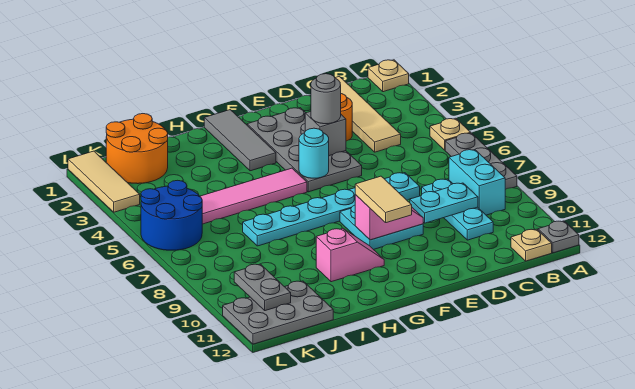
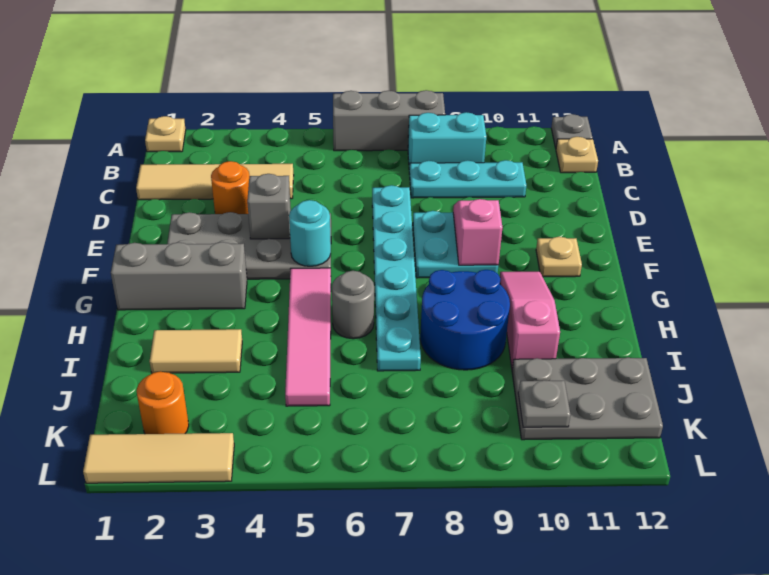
tan plate A5 level 1 -> tan plate F11 level 1
grey plate A6:A8 level 1 -> grey brick A6:A8 level 1
cyan plate C9:D9 level 2 -> none
grey round brick E4 level 3 -> grey round brick H6 level 1
tan tile F9:F10 level 3 -> tan tile I2:I3 level 1
grey tile G1:G3 level 1 -> grey brick G1:G3 level 1
pink slope G10:H10 level 1 top H -> pink slope G10:I10 level 1 top I
orange round brick J1:K2 level 1 -> orange round brick K2 level 1
grey plate J11:L12 level 1 -> grey plate J10:K12 level 1
blue round brick K5:L6 level 1 -> blue round brick H8:I9 level 1
grey plate K10:K11 level 2 -> grey plate K10 level 2

